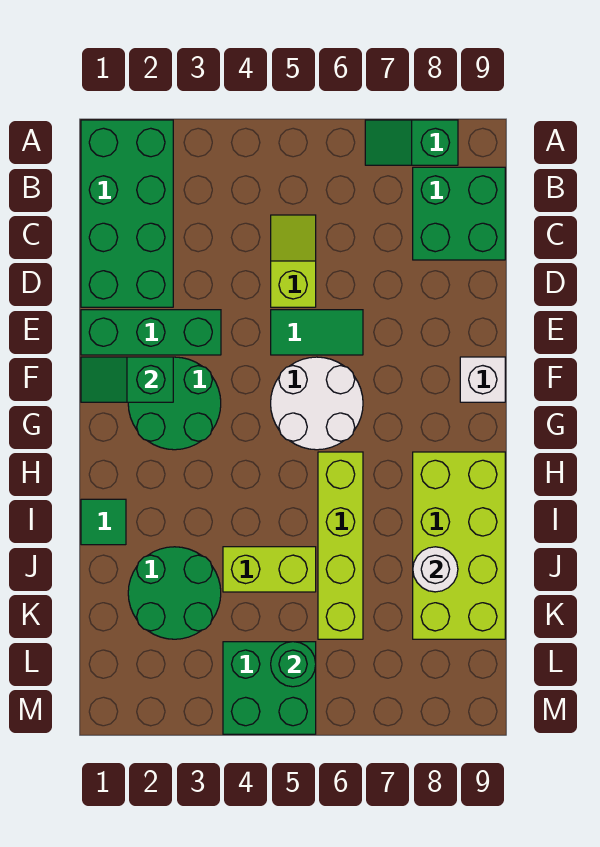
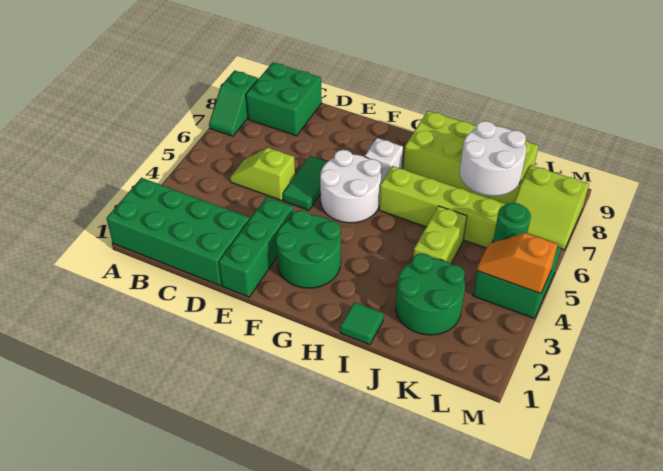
green slope F1:F2 level 2 top 2 -> none
white brick F9 level 1 -> white brick G7 level 1
white round brick J8 level 2 -> white round brick J7:K8 level 2
none -> orange slope L4:M4 level 2 top M
none -> lime slope L7:M8 level 1 top 8

